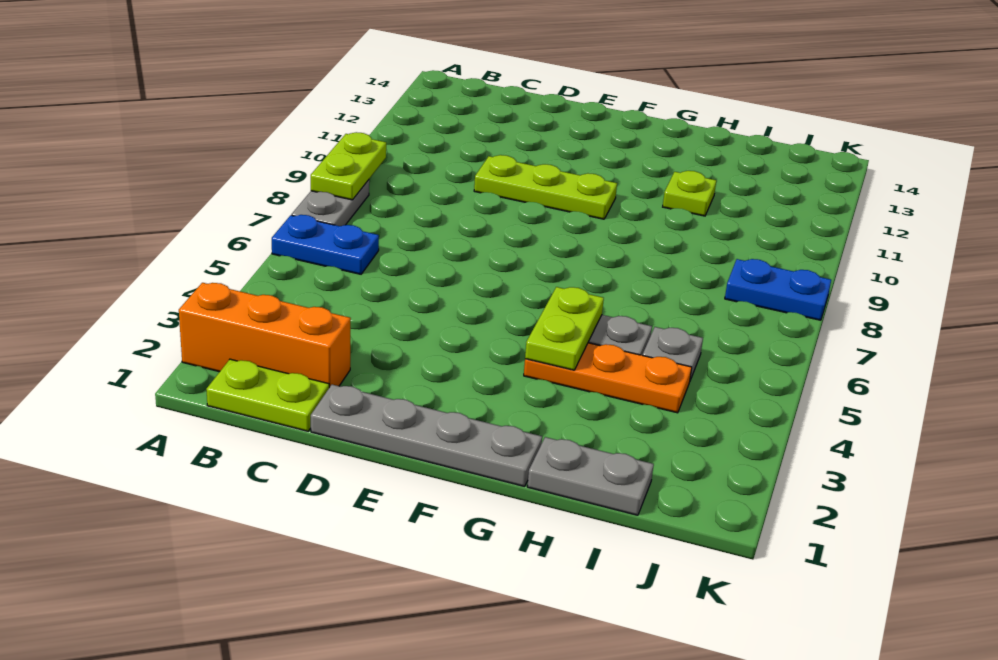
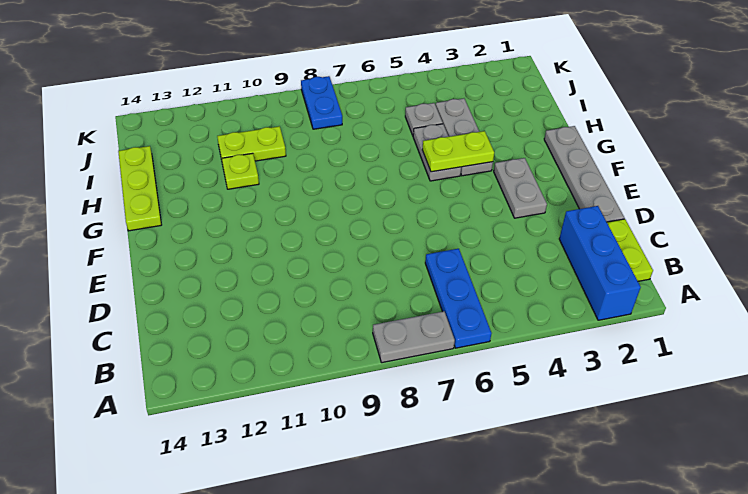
orange brick A2:C2 level 1 -> blue brick A2:C2 level 1
blue plate A6:B6 level 1 -> blue plate A6:C6 level 1
lime plate A8:A9 level 2 -> lime plate I10:I11 level 1
lime plate D10:F10 level 1 -> lime plate G14:I14 level 1
orange plate G4:I4 level 1 -> grey plate G4:I4 level 1
grey plate H1:I1 level 1 -> grey plate E3:F3 level 1

